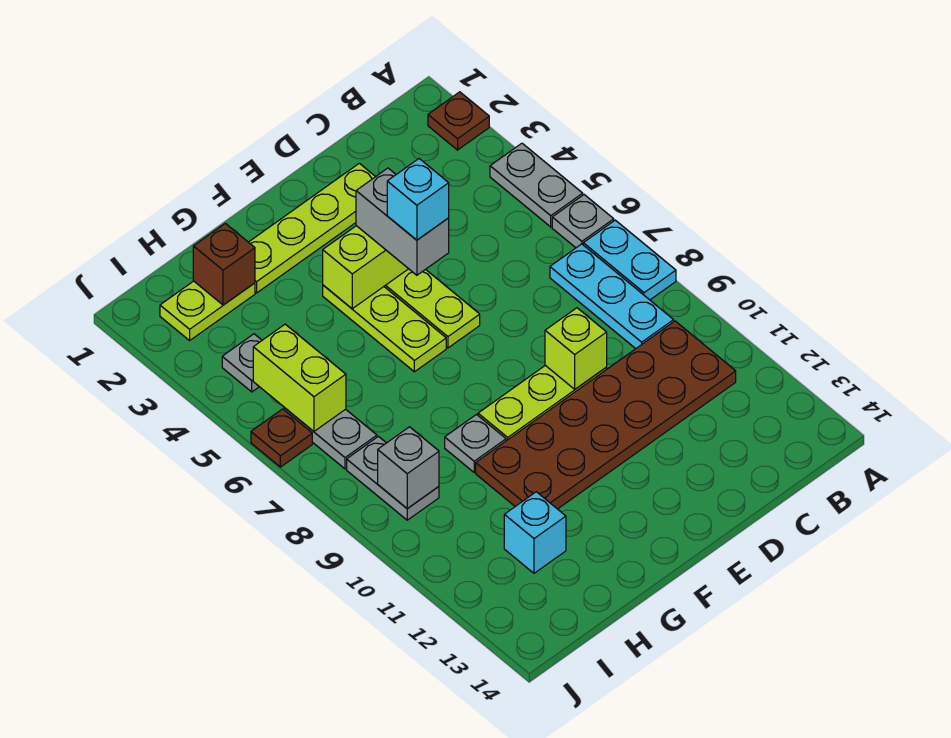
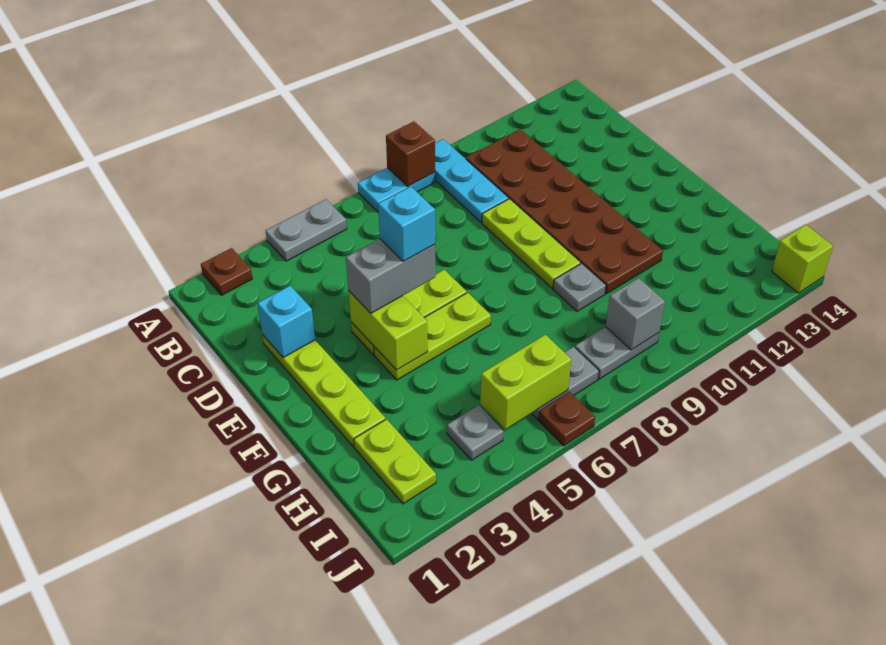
grey plate A6 level 1 -> none
cyan plate B7:B9 level 1 -> cyan plate A9:C9 level 1
lime brick D9 level 2 -> lime brick J14 level 1
brown brick H2 level 2 -> brown brick A8 level 2
cyan brick H12 level 1 -> cyan brick D2 level 2

